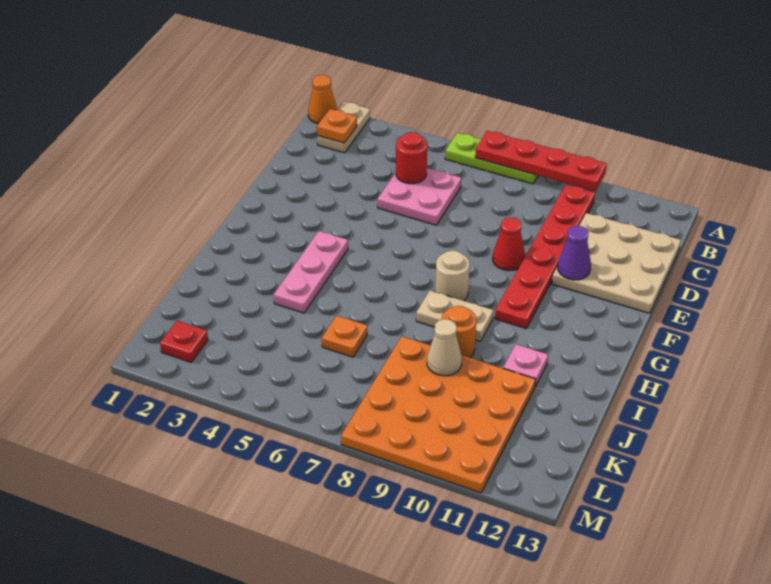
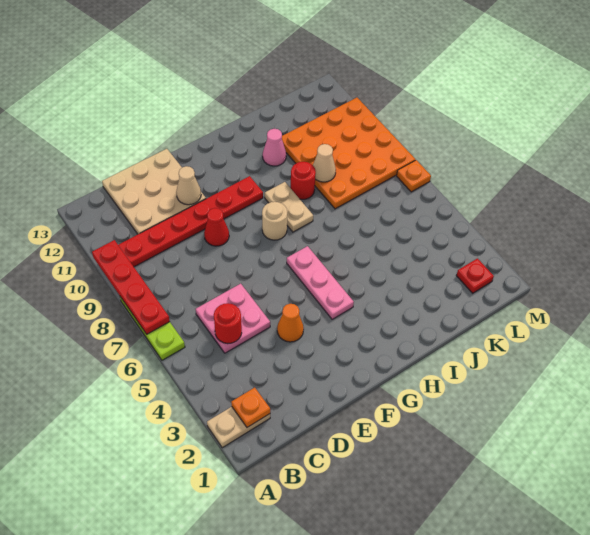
orange cone A1 level 1 -> orange cone E4 level 1
purple cone E11 level 2 -> tan cone E11 level 2
pink plate G4:I4 level 1 -> pink plate G4:G6 level 1
orange round brick I9 level 1 -> red round brick I9 level 1
pink plate I11 level 1 -> pink cone I11 level 1
orange plate J6 level 1 -> orange plate M7 level 1

